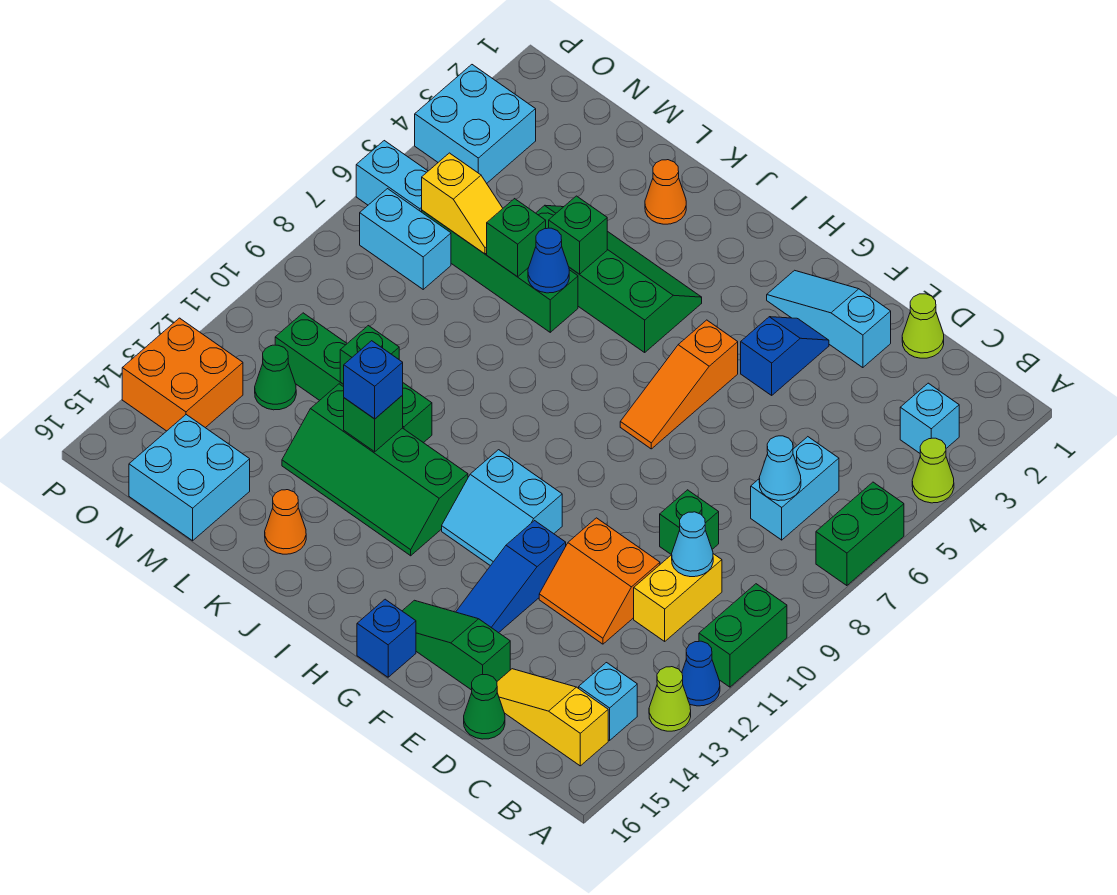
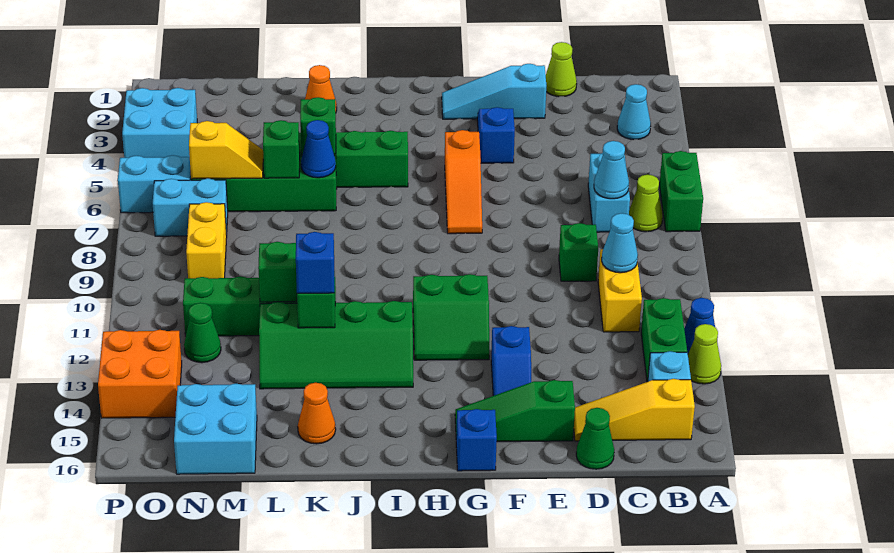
lime cone A4 level 1 -> lime cone B7 level 1
green brick A10:A11 level 1 -> green brick B12:B13 level 1
cyan brick B3 level 1 -> cyan cone B3 level 1
orange slope D11:E12 level 1 top 11 -> none
blue slope F12:F14 level 1 top 12 -> blue slope F13:F14 level 1 top 13
cyan slope G11:H12 level 1 top 11 -> green slope G11:H12 level 1 top 11
none -> yellow brick N8:N9 level 1

